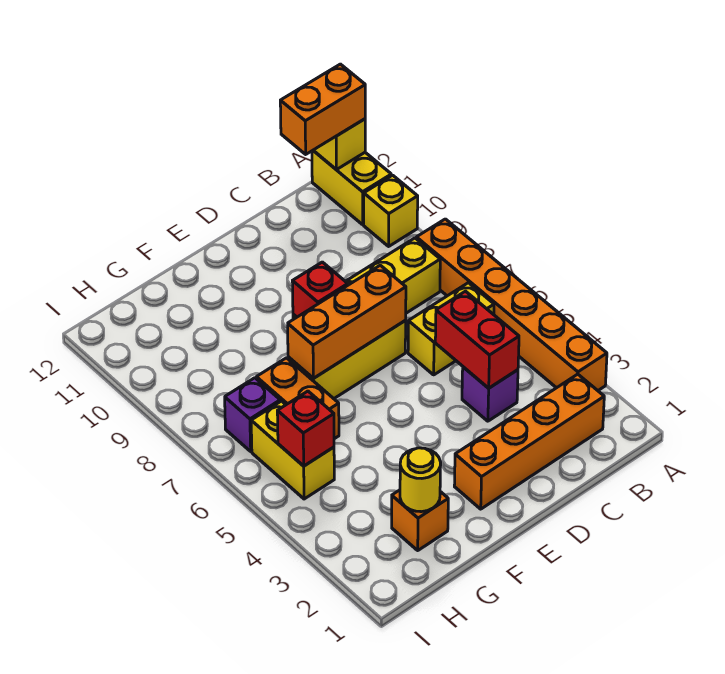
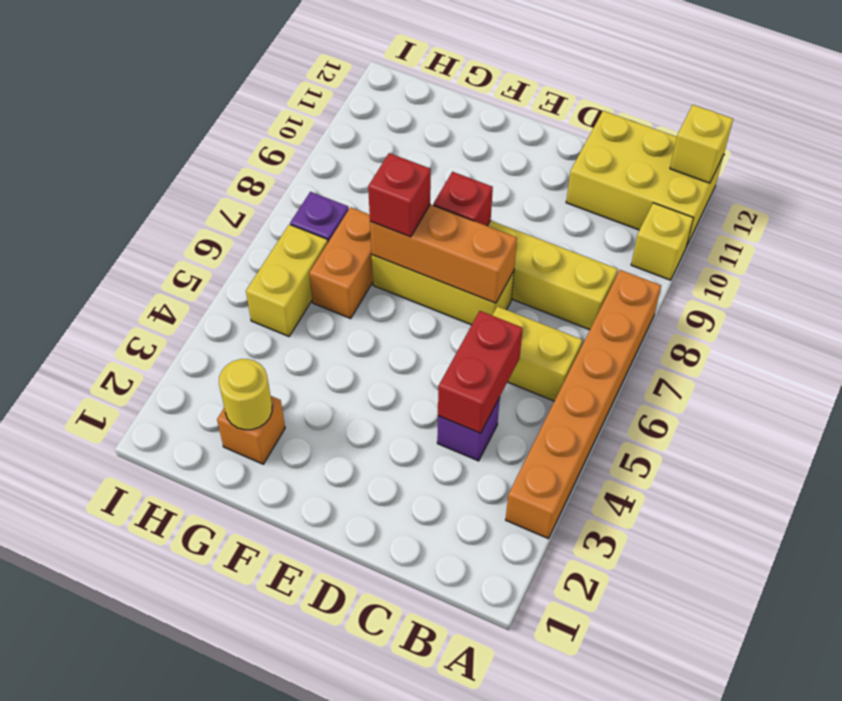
yellow brick A11:A12 level 1 -> yellow brick A11:C12 level 1
orange brick A12:B12 level 3 -> none
orange brick B2:E2 level 1 -> none
red brick H5 level 2 -> red brick F7 level 3

